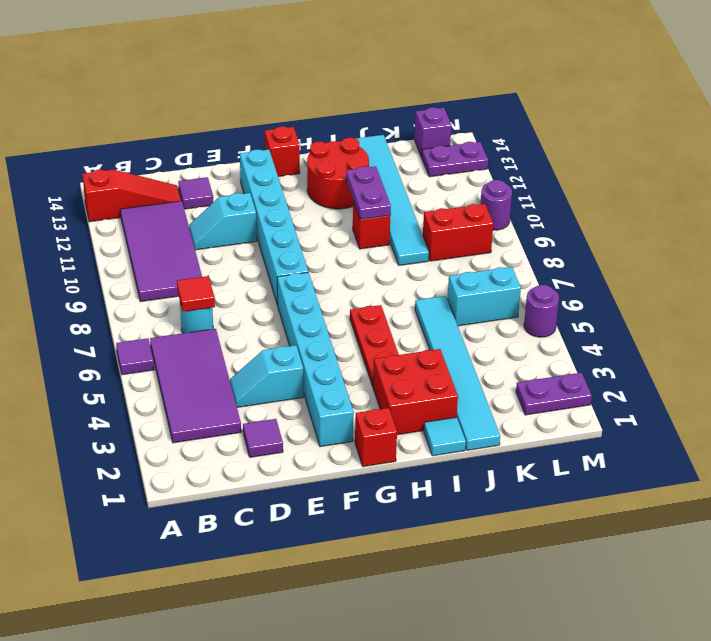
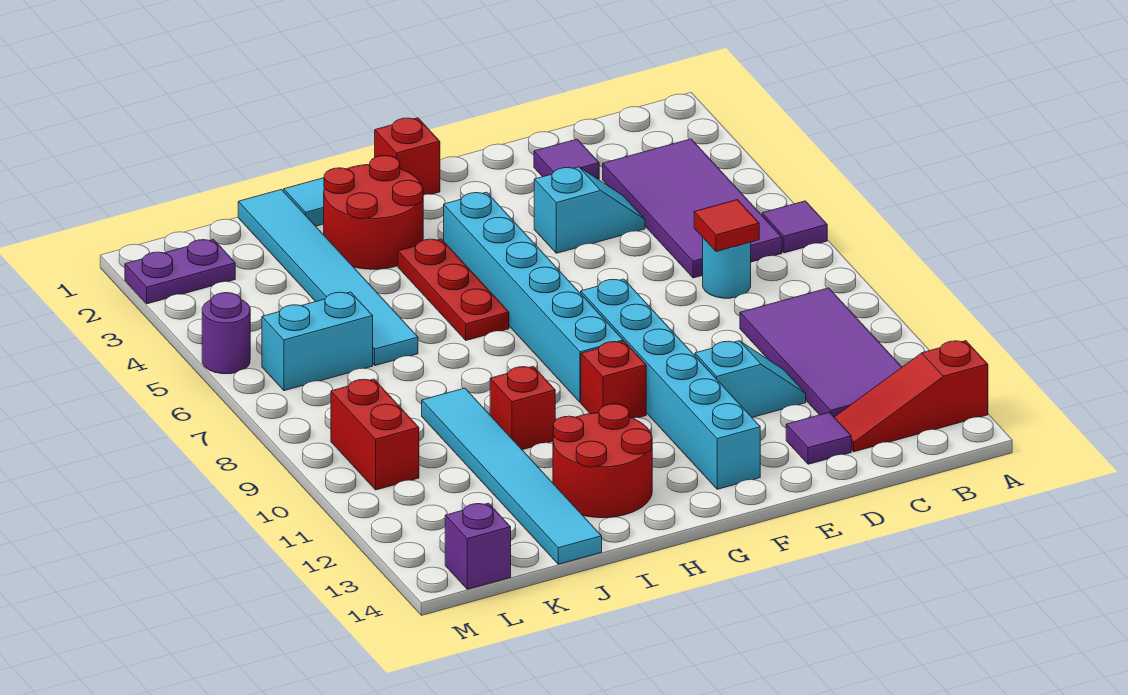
cyan brick F2:F7 level 1 -> cyan brick G4:G9 level 1
red brick G14 level 1 -> red brick G10 level 1
red brick H2:I3 level 1 -> red round brick H2:I3 level 1
purple plate I10:I11 level 2 -> none
red brick K9:L9 level 1 -> red brick L9:L10 level 1
purple plate L13:M13 level 1 -> none
purple round brick M10 level 1 -> none

